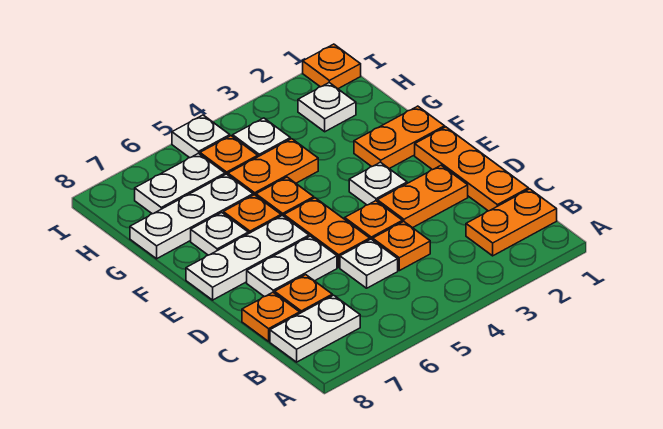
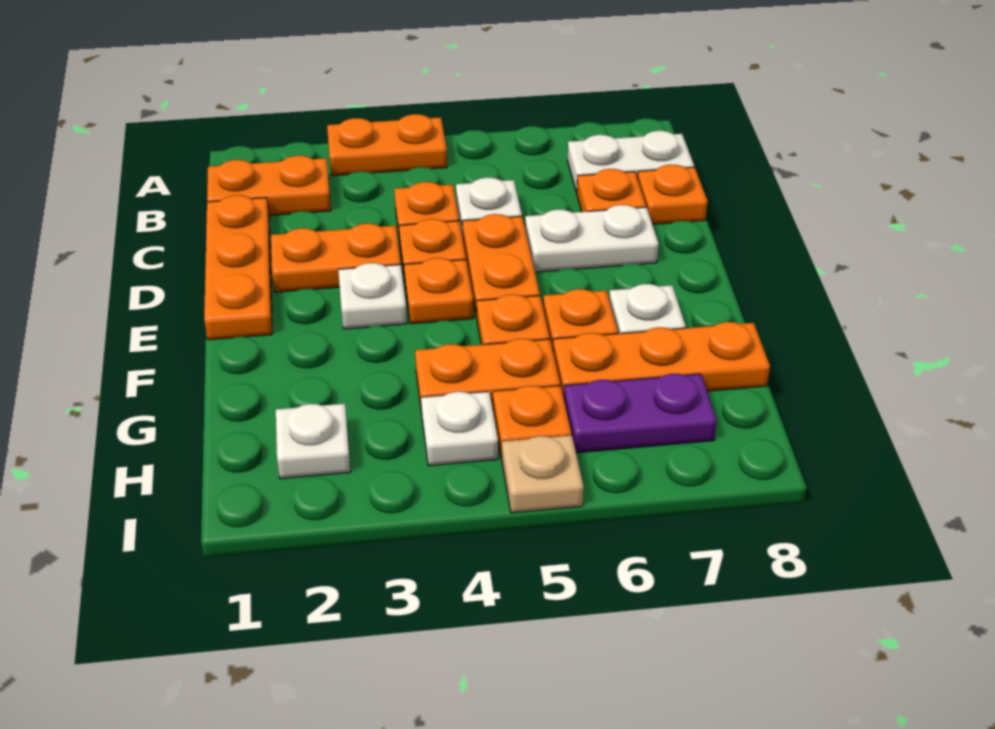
white plate E6:E8 level 1 -> none
orange plate F1:F2 level 1 -> orange plate A3:A4 level 1
white plate G6:G8 level 1 -> orange plate G6:G8 level 1
white plate H6:H7 level 1 -> purple plate H6:H7 level 1
orange plate I1 level 1 -> orange plate E4 level 1
white plate I5 level 1 -> tan plate I5 level 1

